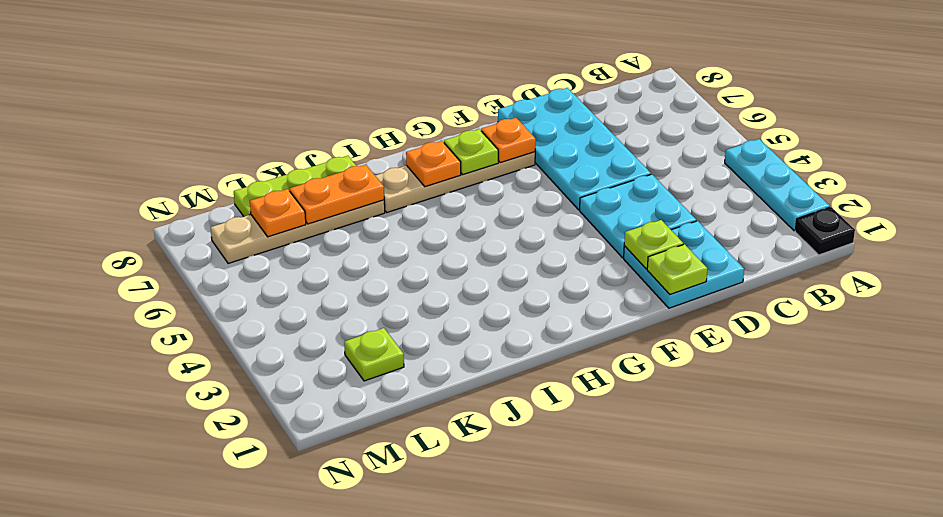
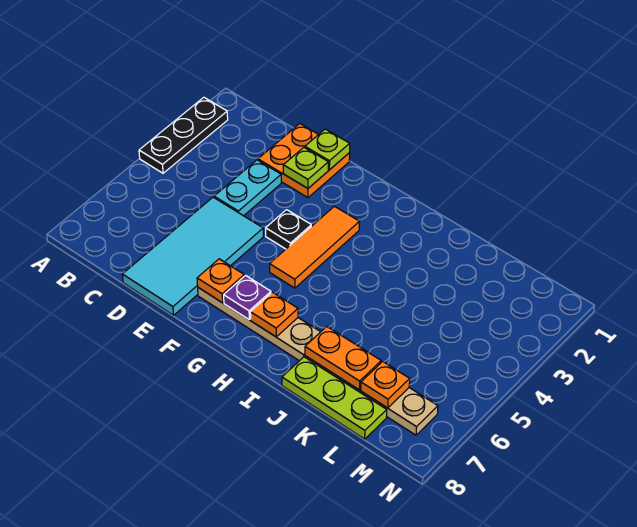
black plate A1 level 1 -> black plate F4 level 1
cyan plate A2:A4 level 1 -> black plate A2:A4 level 1
cyan plate D1:E2 level 1 -> orange plate D1:E2 level 1
cyan plate D3:E4 level 1 -> cyan plate D3:D4 level 1
cyan plate D5:E8 level 1 -> cyan tile D5:E8 level 1
none -> orange tile G3:G5 level 1
lime plate G7 level 2 -> purple plate G7 level 2
lime plate L2 level 1 -> none

